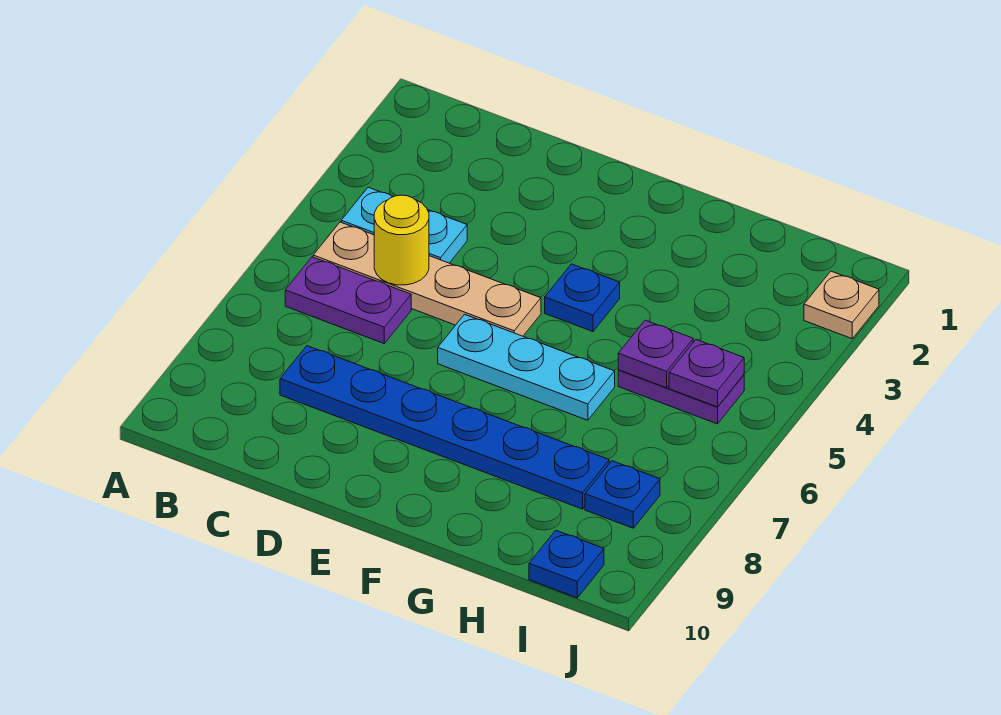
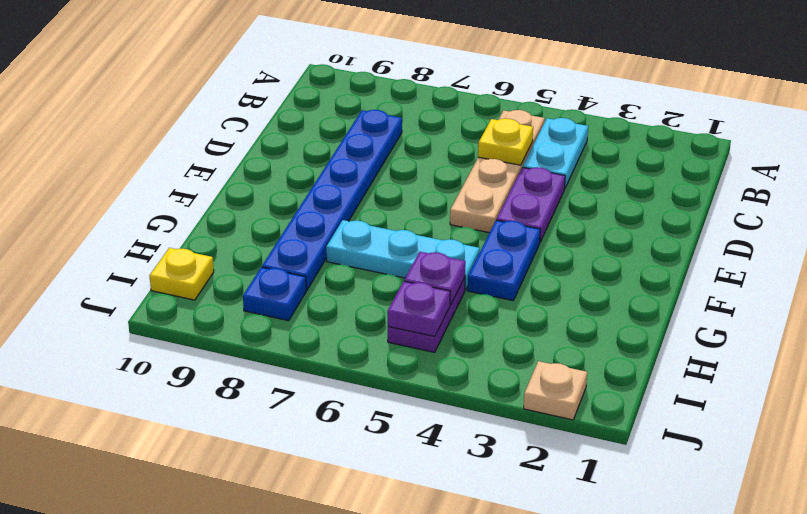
purple plate B6:C6 level 1 -> purple plate D4:E4 level 1
yellow round brick C5 level 2 -> yellow plate C5 level 2
cyan plate E6:G6 level 1 -> cyan plate G5:G7 level 1
blue plate F4 level 1 -> blue plate F4:G4 level 1
blue plate I10 level 1 -> yellow plate I10 level 1

